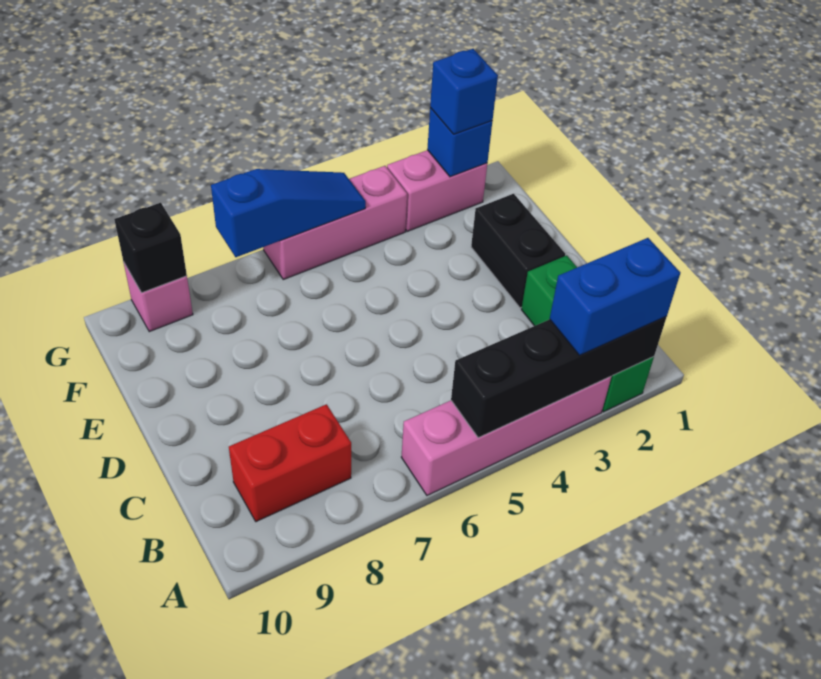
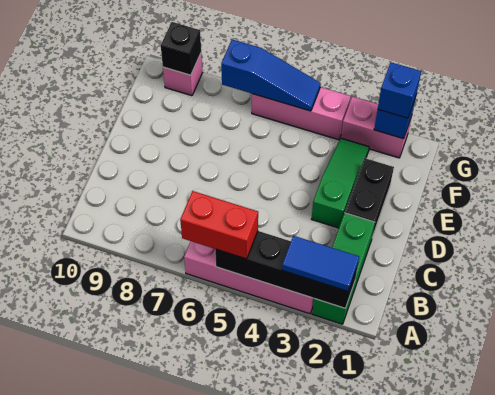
blue brick A2:A3 level 3 -> blue tile A2:A3 level 3
red brick B8:B9 level 1 -> red brick A5:A6 level 3
none -> green slope D3:F3 level 1 top D

